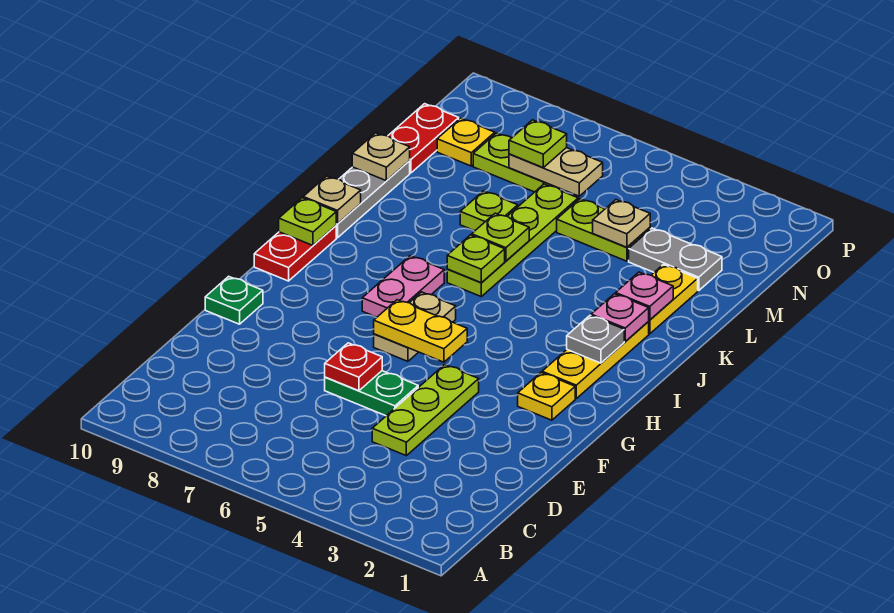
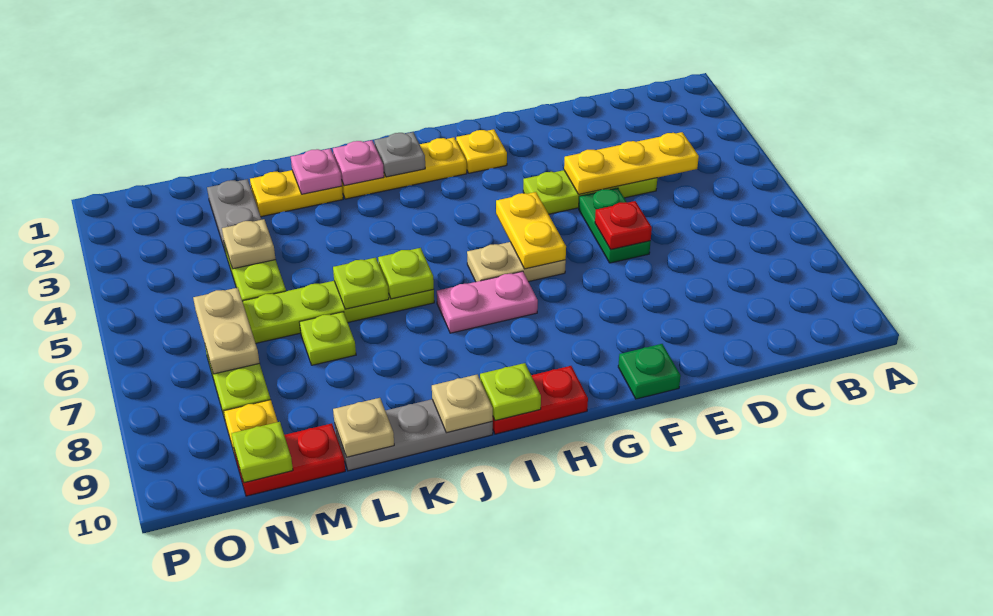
none -> yellow plate C4:E4 level 2
lime plate N7 level 3 -> lime plate N10 level 2

